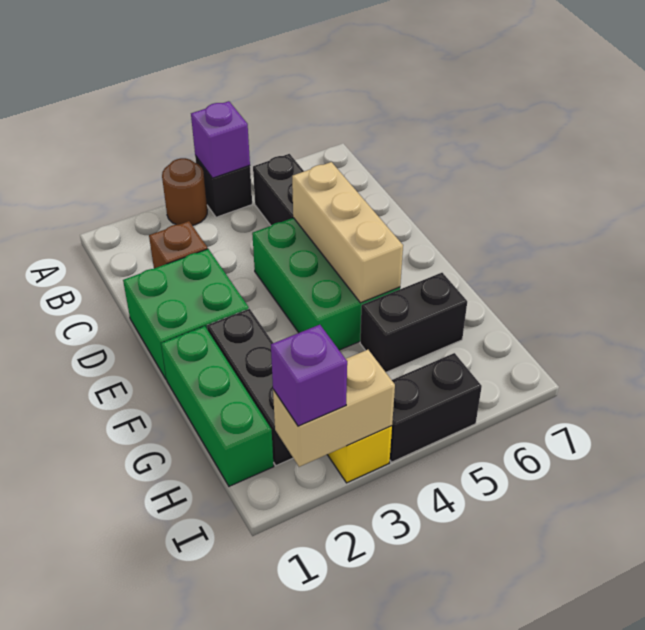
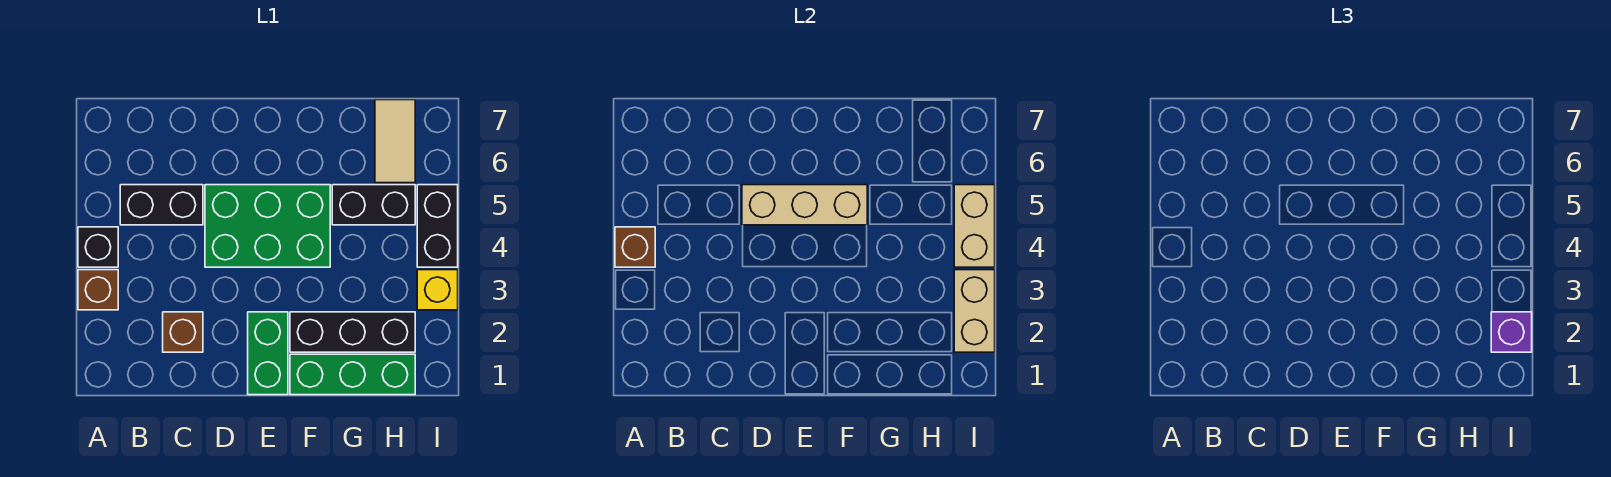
brown round brick A3 level 1 -> brown brick A3 level 1
purple brick A4 level 2 -> brown brick A4 level 2
green brick D1:E2 level 1 -> green brick E1:E2 level 1
black brick G5:G6 level 1 -> black brick G5:H5 level 1
none -> tan tile H6:H7 level 1
none -> tan brick I4:I5 level 2

